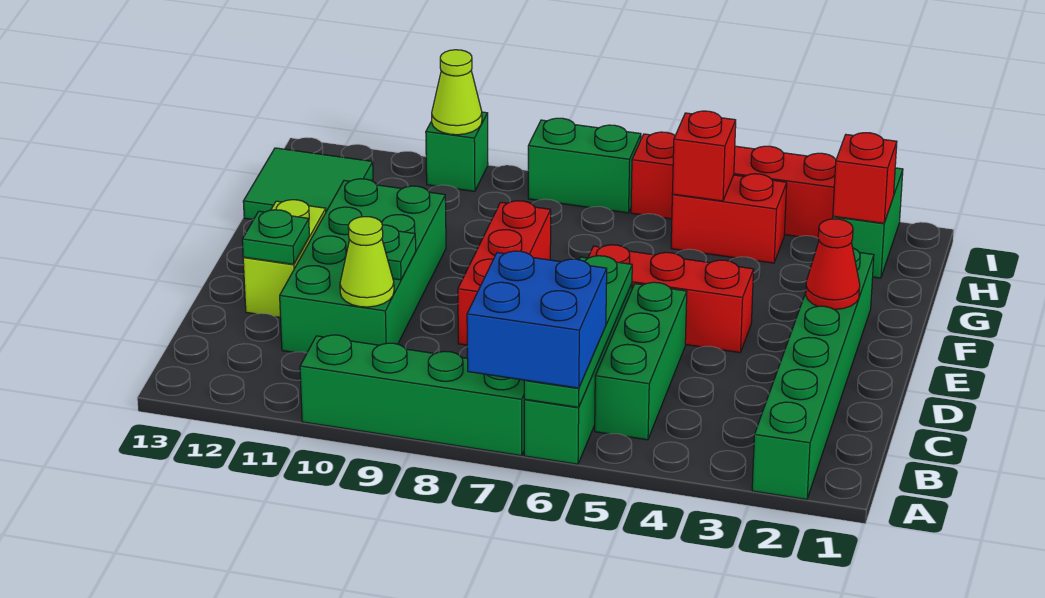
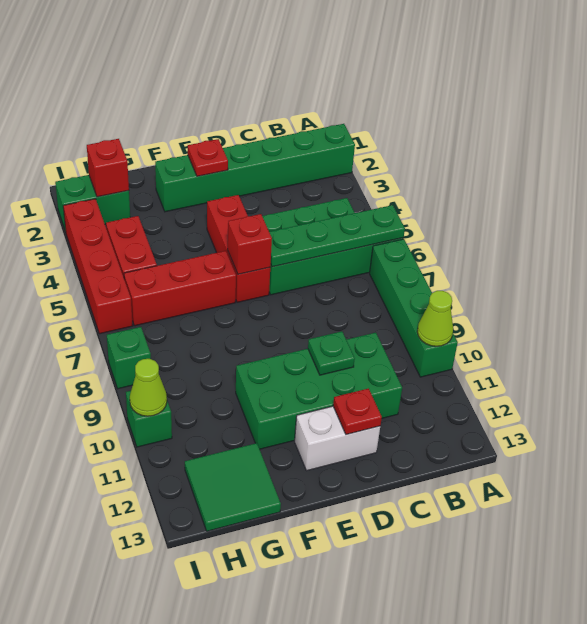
blue brick A6:B7 level 3 -> none
lime cone C10 level 2 -> lime cone A10 level 2
red brick D8:F8 level 1 -> red brick F6:H6 level 1
lime brick D12:E12 level 1 -> white brick D12:E12 level 1
green plate D12 level 2 -> red plate D12 level 2
red cone E2 level 2 -> red plate E2 level 2
red brick H5 level 2 -> red brick E6 level 2
green brick I7:I8 level 1 -> green brick I8 level 1

